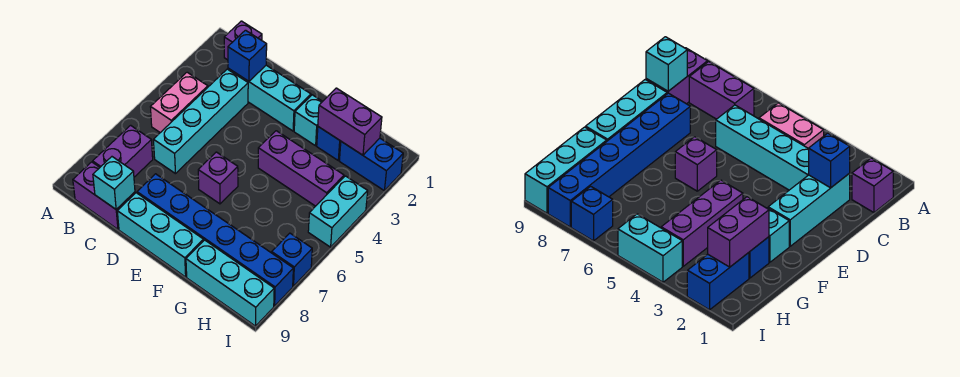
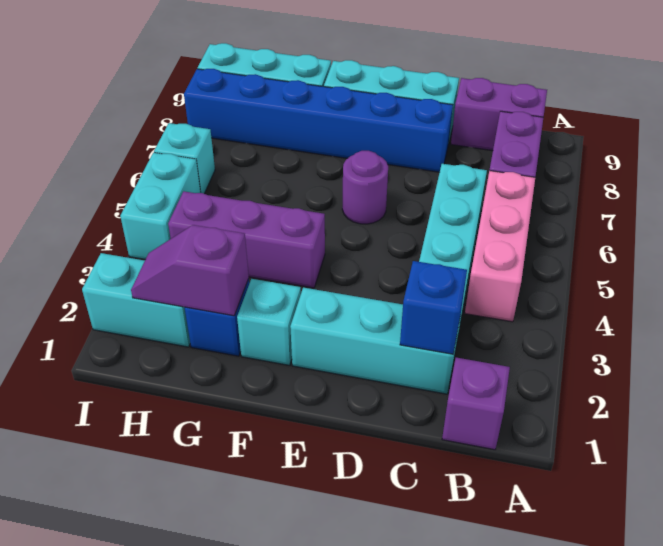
pink brick B4:B5 level 1 -> pink brick B4:B6 level 1
cyan brick C9 level 2 -> cyan brick I6 level 1
purple brick E6 level 1 -> purple round brick E6 level 1
purple brick G2:H2 level 2 -> purple slope G2:H2 level 2 top G
blue brick H2:I2 level 1 -> cyan brick H2:I2 level 1
blue brick I7 level 1 -> none

